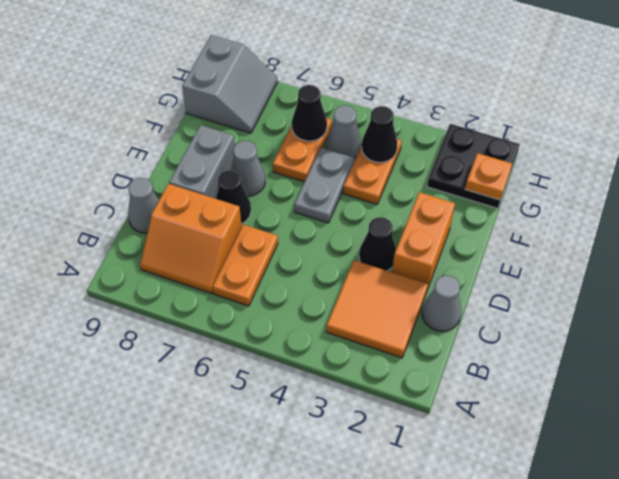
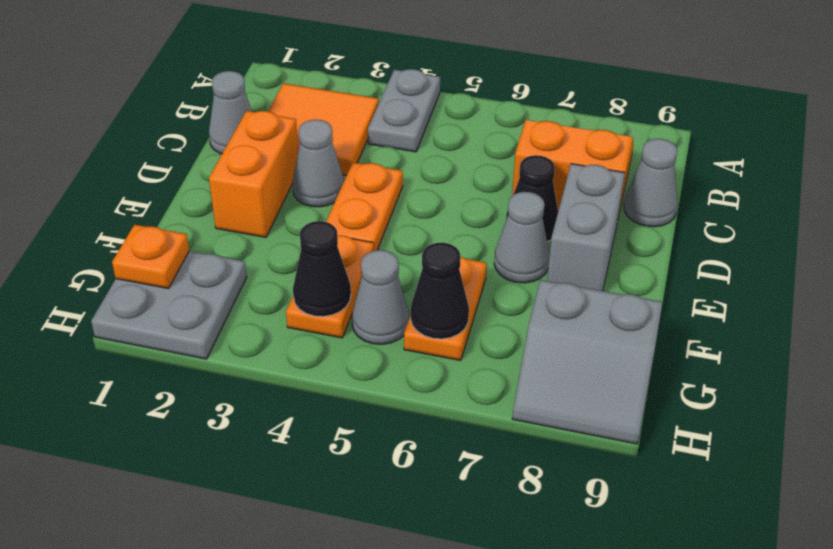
orange plate B6:C6 level 1 -> orange plate D4:E4 level 1
black cone D3 level 1 -> grey cone D3 level 1
grey plate E5:F5 level 1 -> grey plate A4:B4 level 1
black plate G1:H2 level 1 -> grey plate G1:H2 level 1
grey slope G8:H9 level 1 top 9 -> grey slope G8:H9 level 1 top G

